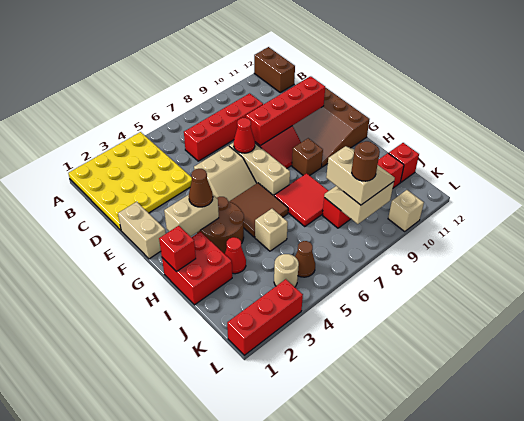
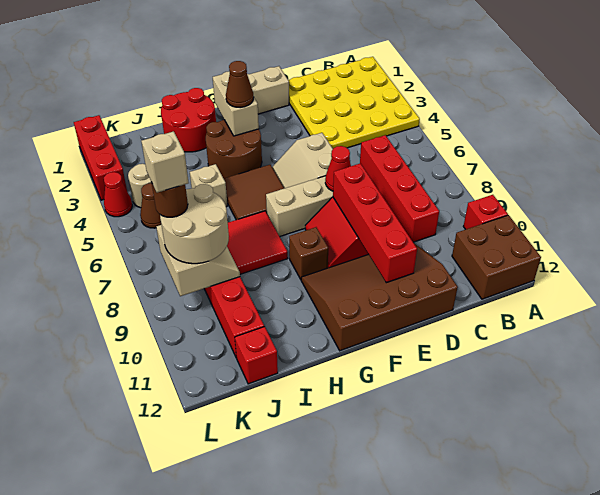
brown brick A12:B12 level 1 -> brown brick A11:B12 level 1
red brick H1:I2 level 1 -> red round brick H1:I2 level 1
red brick H1 level 2 -> red brick A10 level 1
red cone I3 level 1 -> red cone L4 level 1
tan slope J8:K9 level 3 top 8 -> tan round brick J8:K9 level 3
tan brick L10 level 1 -> tan brick K8 level 5

